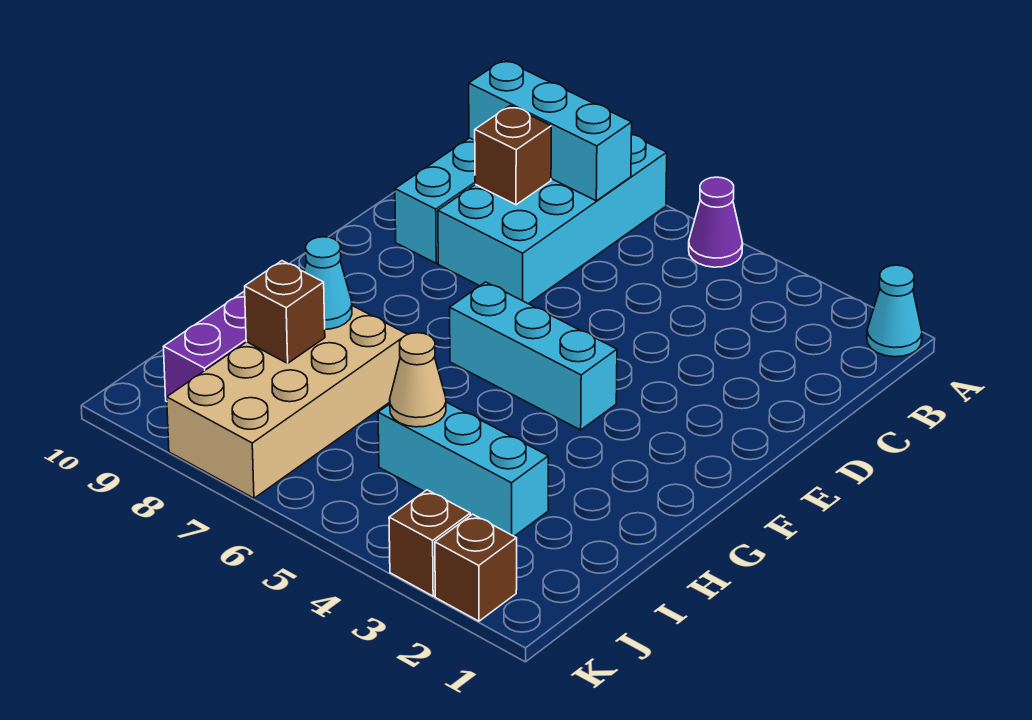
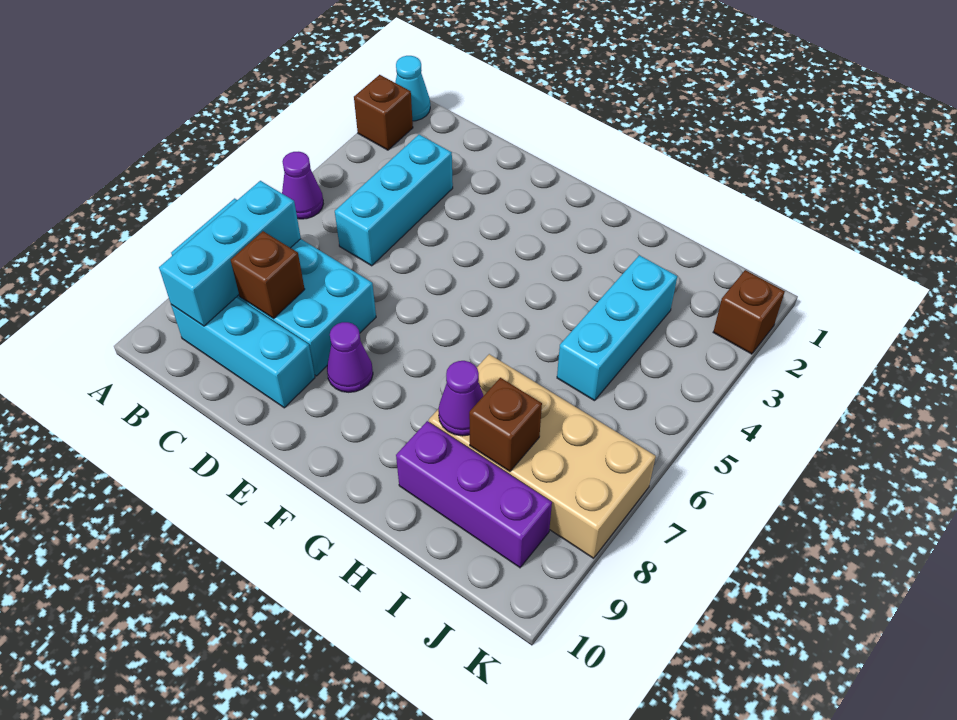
none -> purple cone E8 level 1
cyan brick F4:F6 level 1 -> cyan brick C3:C5 level 1
cyan cone H8 level 2 -> purple cone H8 level 2
tan cone I5 level 2 -> none
brown brick K3 level 1 -> brown brick A2 level 1

